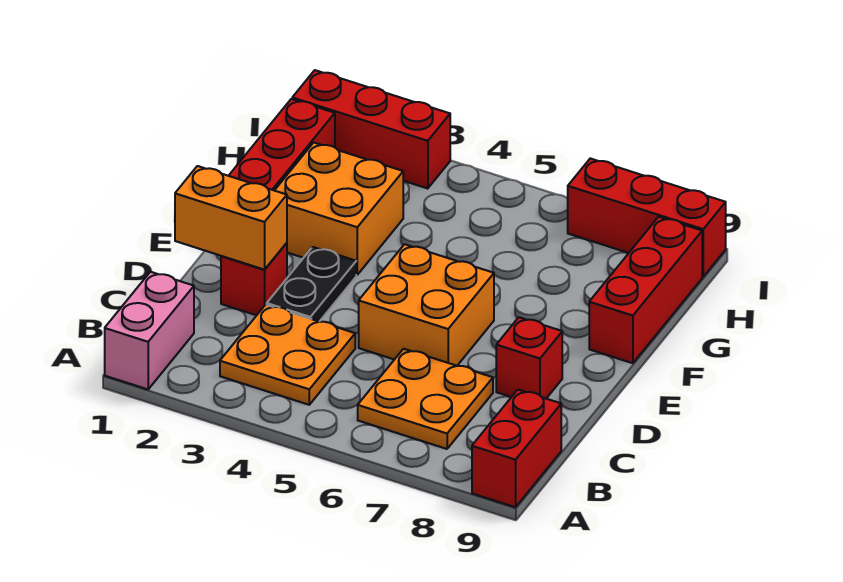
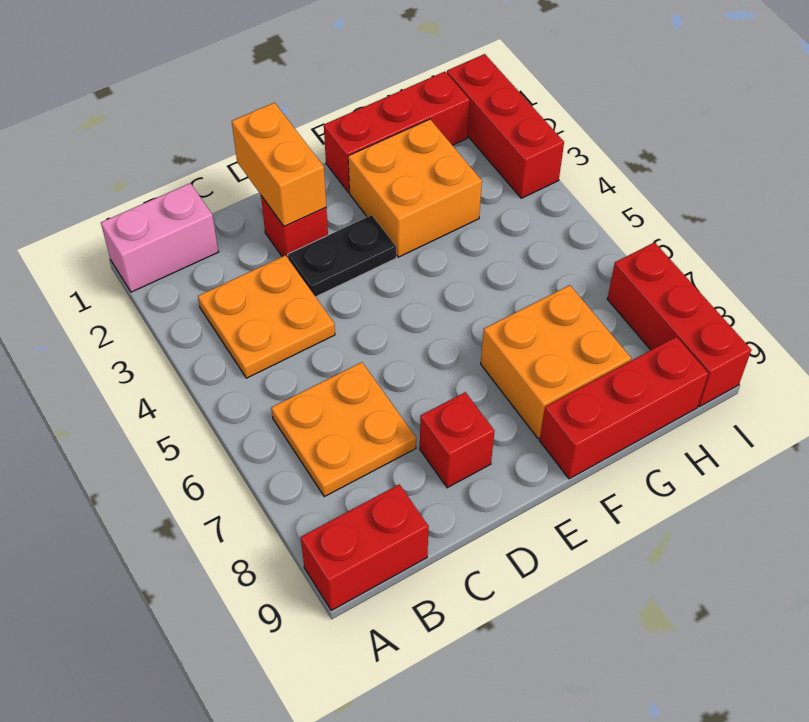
orange brick D5:E6 level 1 -> orange brick F7:G8 level 1

